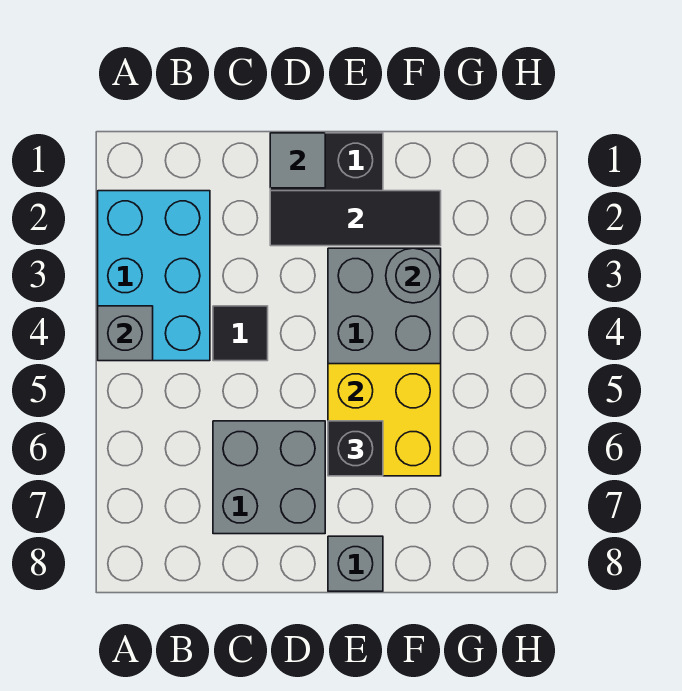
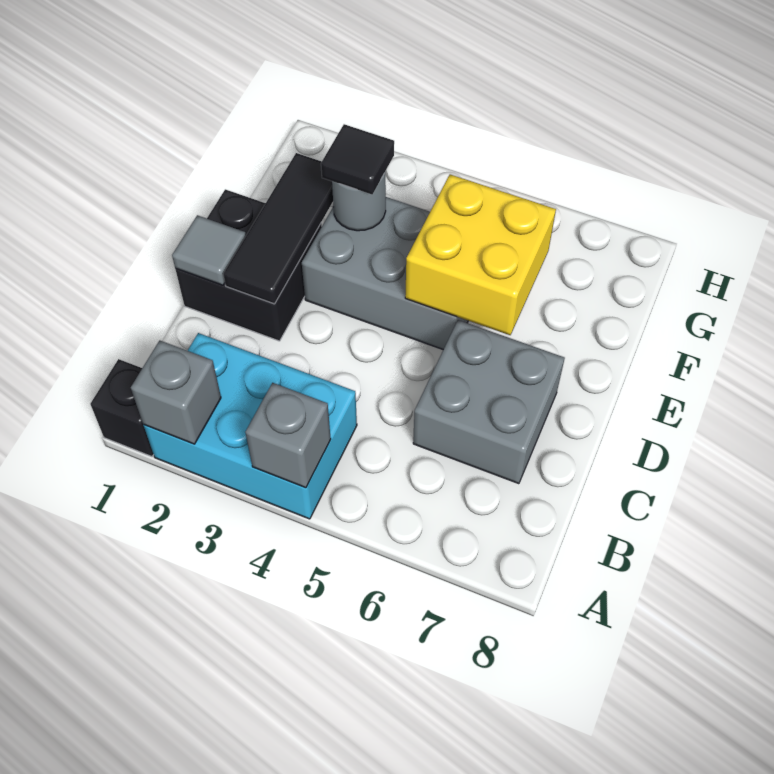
black tile C4 level 1 -> black tile F3 level 3
black brick E6 level 3 -> black brick A1 level 1
grey brick E8 level 1 -> grey brick A2 level 2

